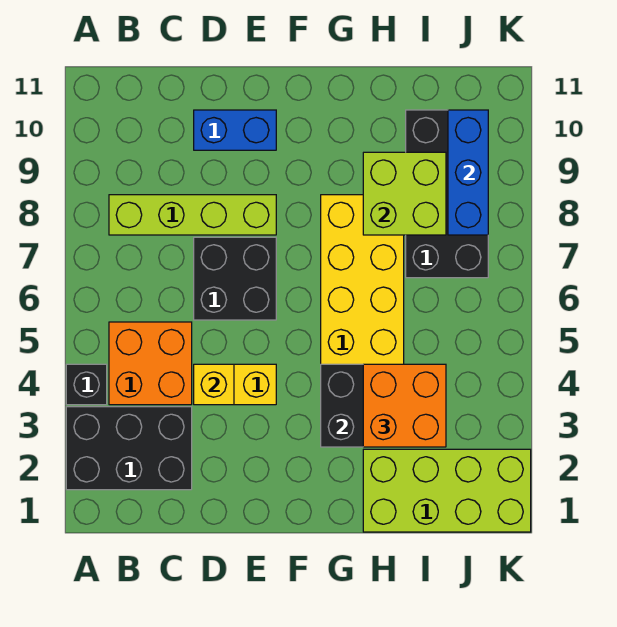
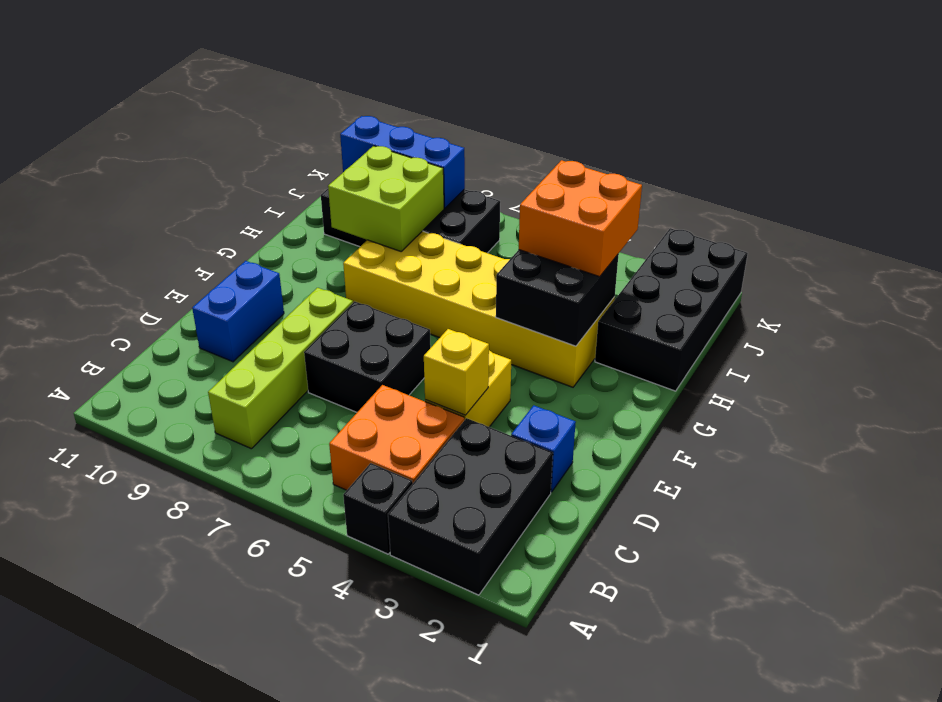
none -> blue brick D2 level 1
lime brick H1:K2 level 1 -> black brick H1:K2 level 1

